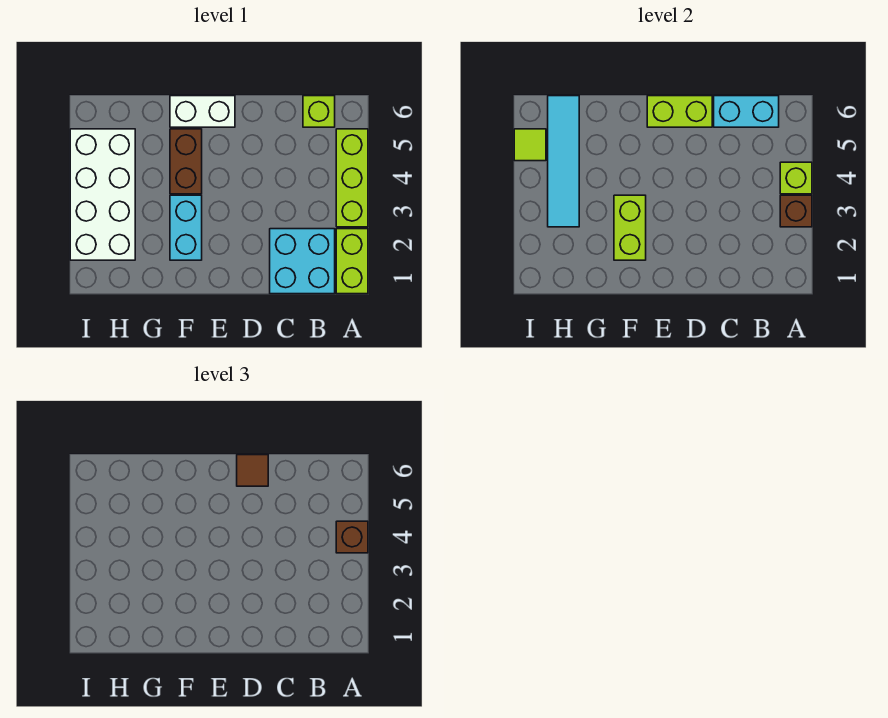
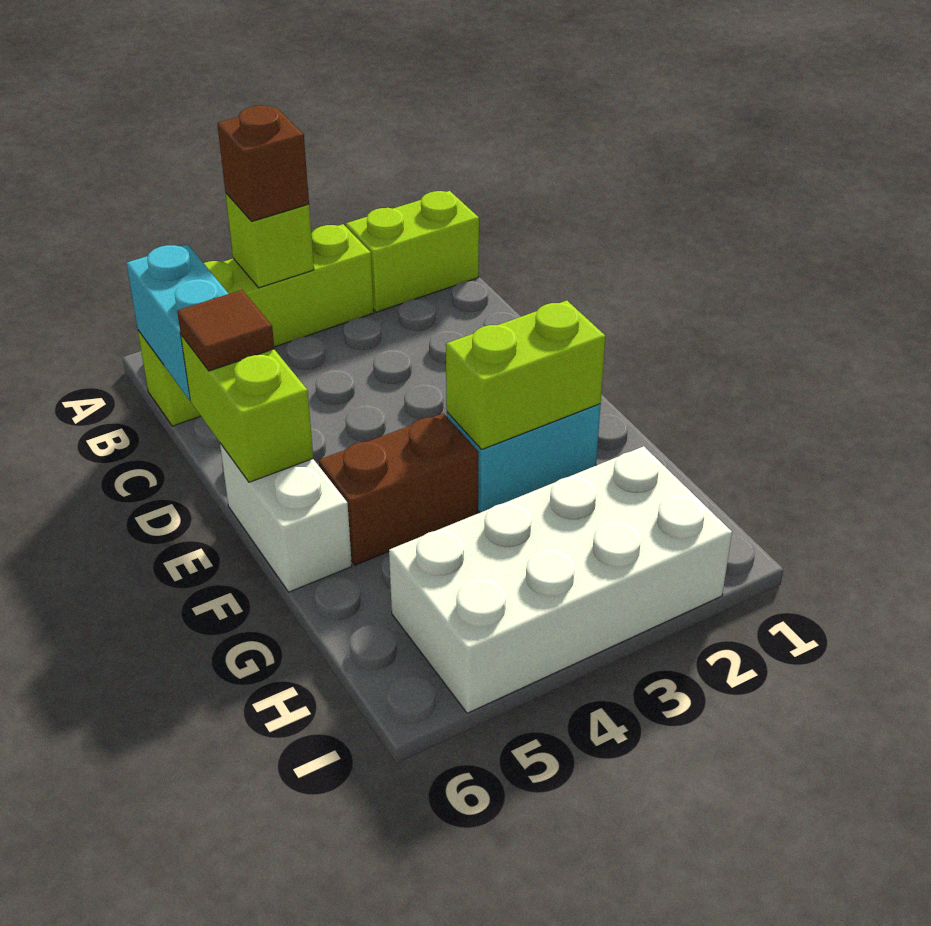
brown brick A3 level 2 -> none
cyan brick B1:C2 level 1 -> none
cyan tile H3:H6 level 2 -> none
lime tile I5 level 2 -> none

